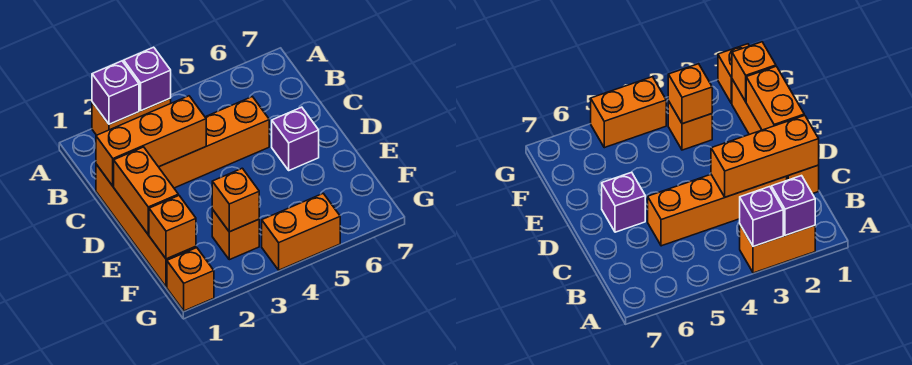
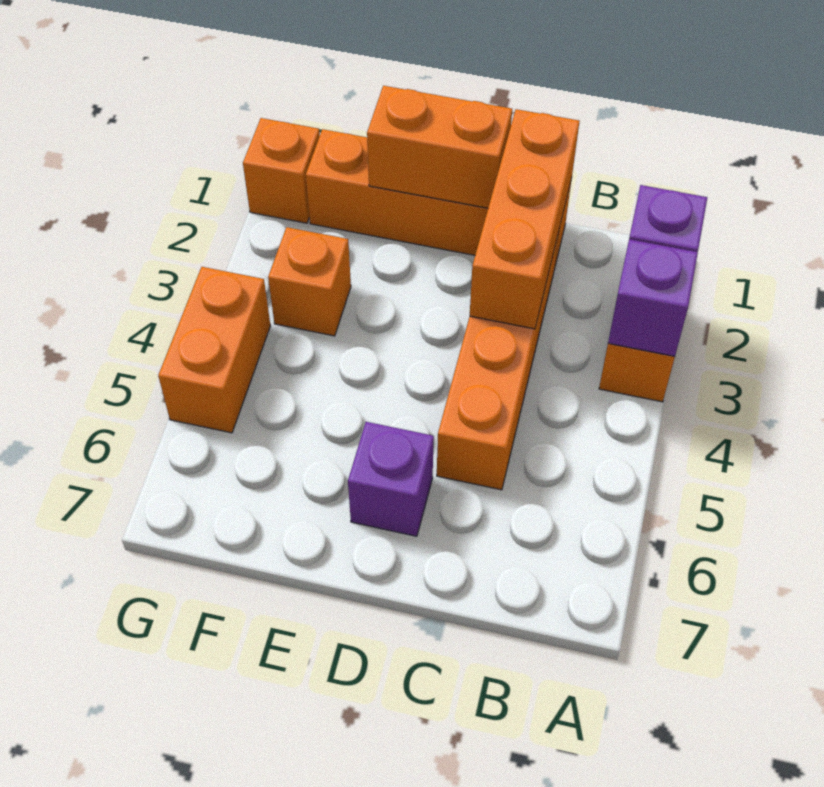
orange brick F1 level 2 -> none
orange brick F3 level 2 -> none

